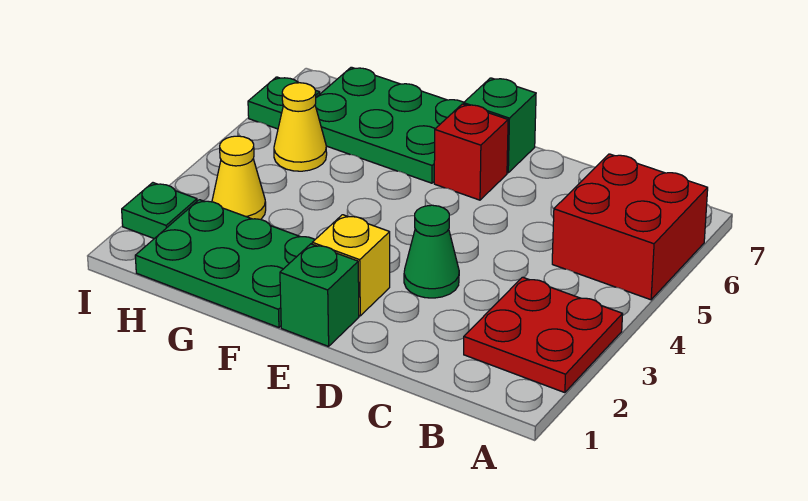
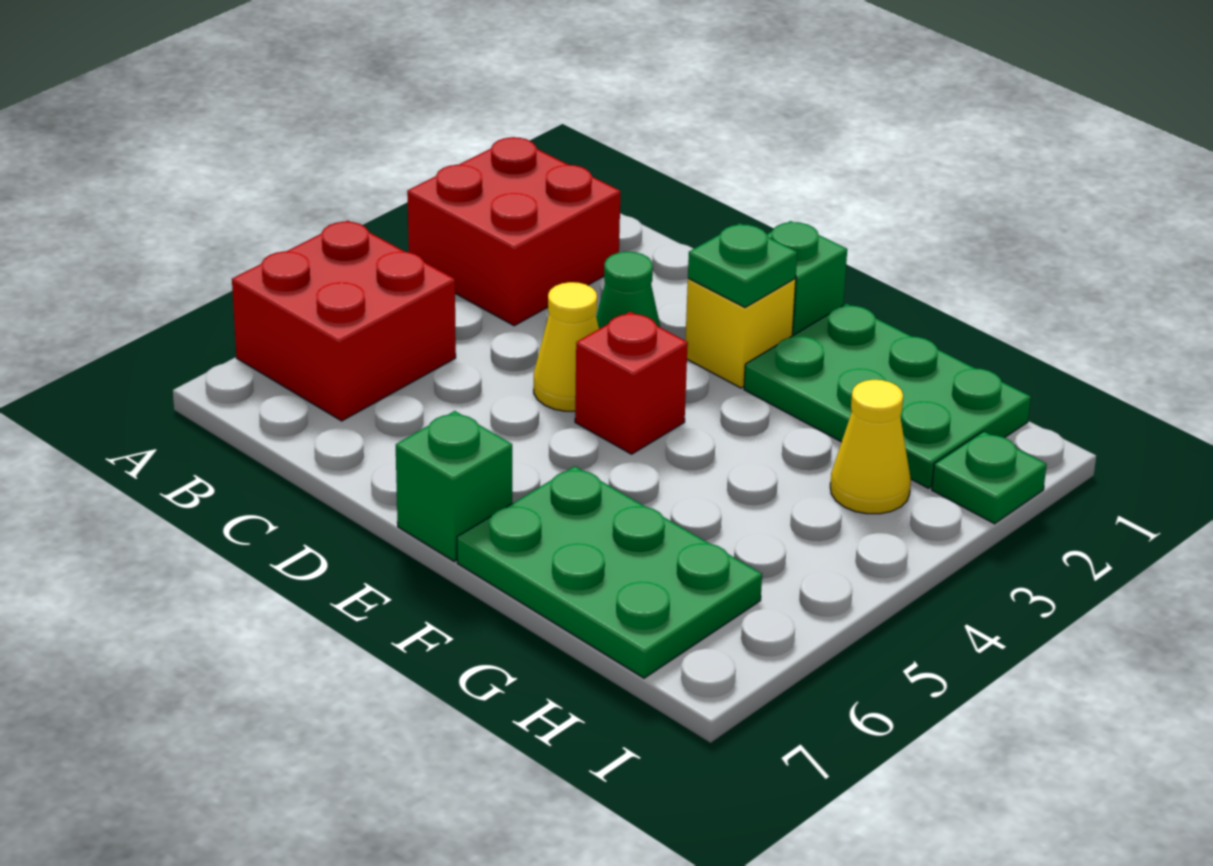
red plate A2:B3 level 1 -> red brick A2:B3 level 1
red brick E6 level 1 -> red brick E4 level 1
yellow cone H5 level 1 -> yellow cone D4 level 1
green plate I6 level 1 -> green plate E2 level 2

